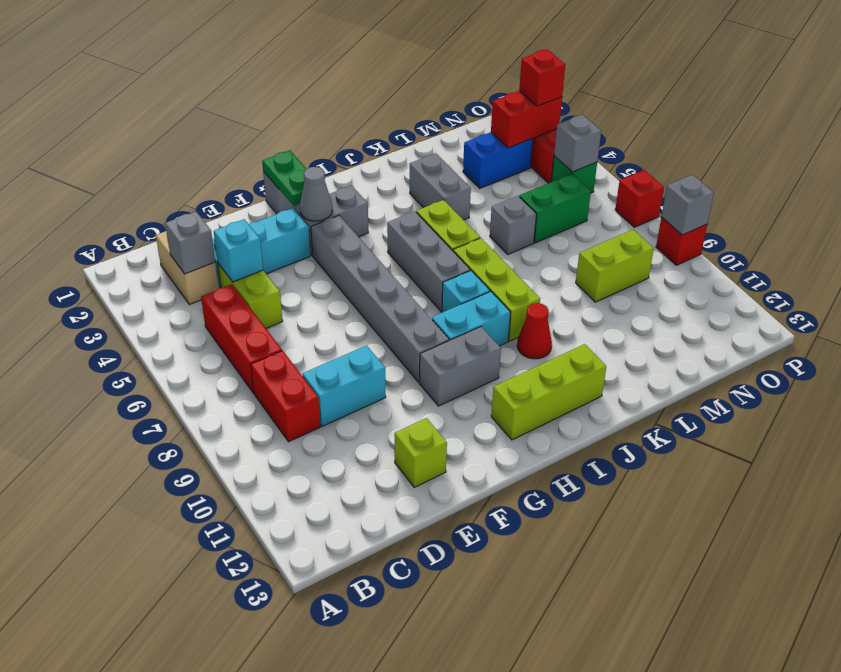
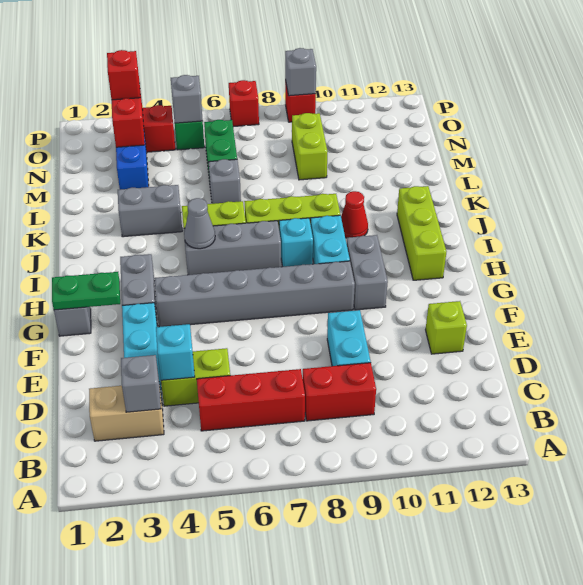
grey cone G3 level 2 -> grey cone I5 level 2

